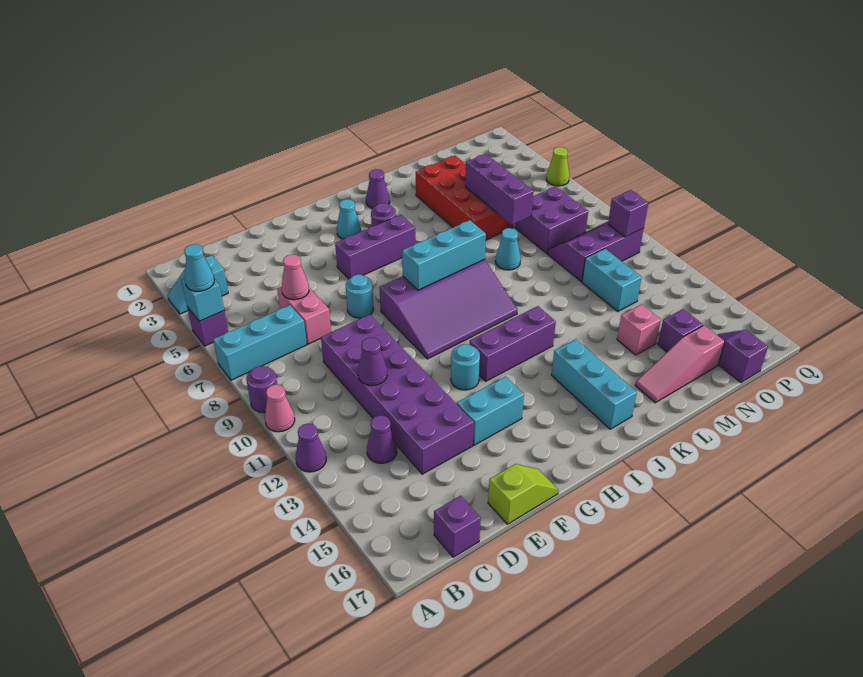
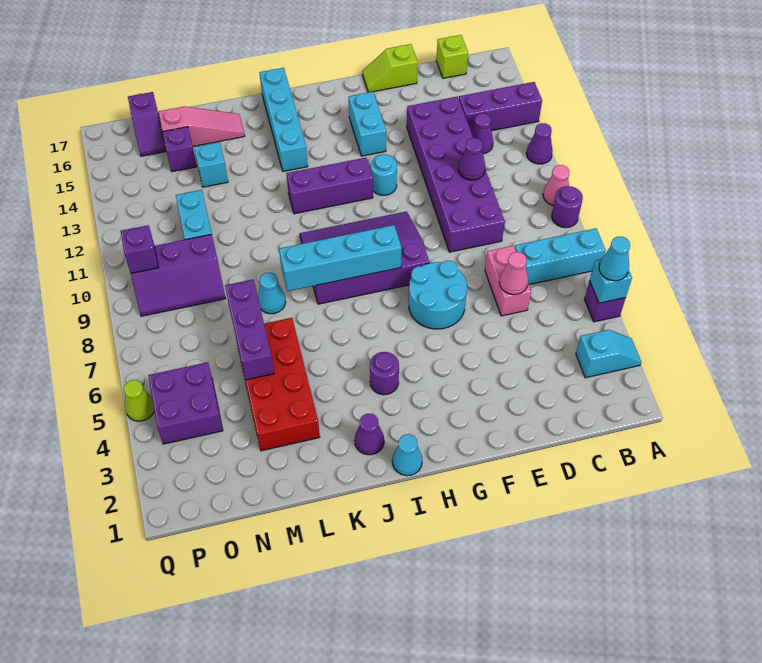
purple brick C17 level 1 -> lime brick C17 level 1
cyan round brick F7 level 1 -> cyan round brick F6:G7 level 1
cyan brick F14:G14 level 1 -> cyan brick G14:G15 level 1
purple brick G5:I5 level 1 -> purple brick A14:C14 level 1
cyan cone H3 level 1 -> cyan cone I1 level 1
cyan brick H8:J8 level 2 -> cyan brick H8:K8 level 2
cyan brick J14:J16 level 1 -> cyan brick J14:J17 level 1
pink brick M14 level 1 -> cyan brick M14 level 1
purple brick N7:O8 level 1 -> purple brick O4:P5 level 1

